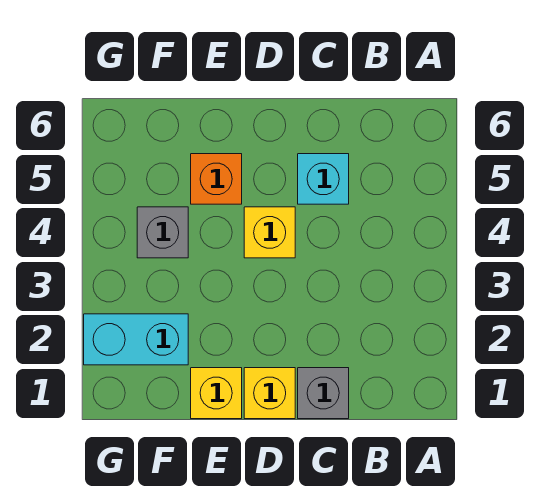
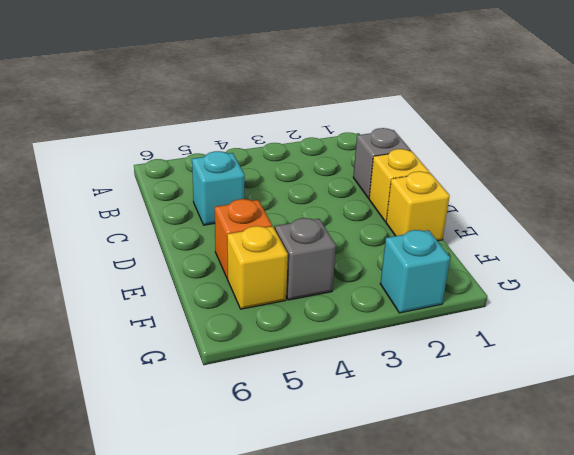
yellow brick D4 level 1 -> yellow brick F5 level 1
cyan brick F2:G2 level 1 -> cyan brick G2 level 1

